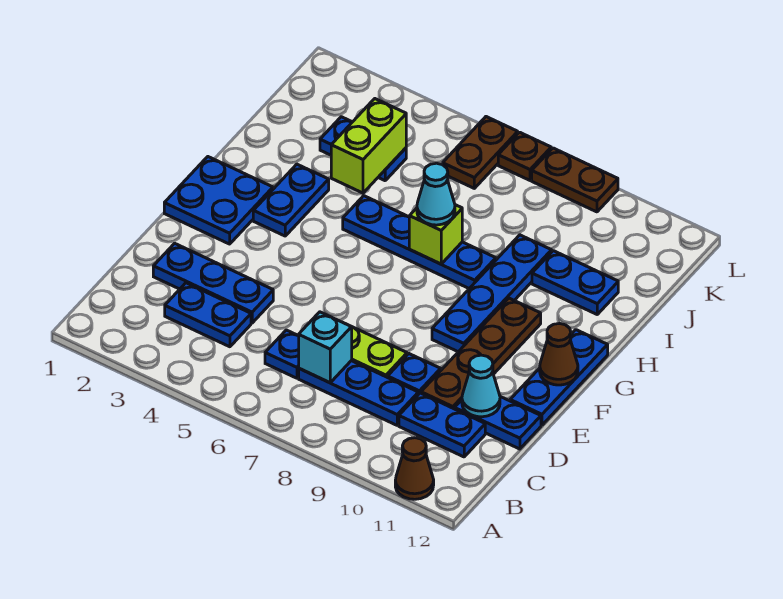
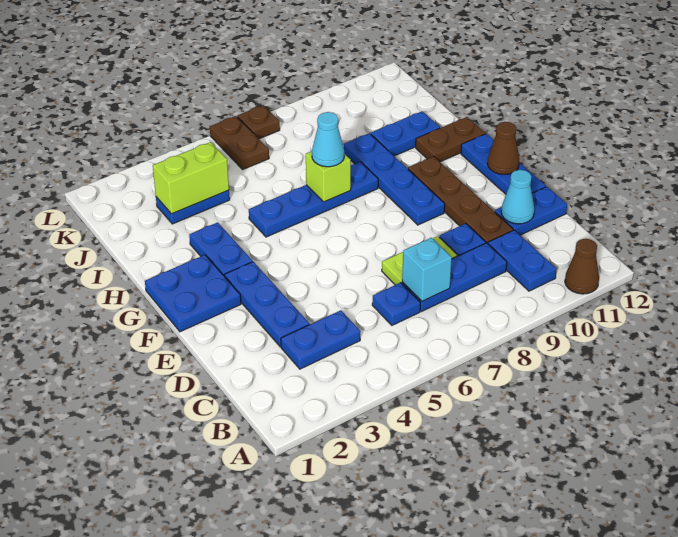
blue plate C10:C11 level 1 -> blue plate B10:C10 level 1
blue plate D2:D4 level 1 -> blue plate D3:F3 level 1
lime brick I4:J4 level 2 -> lime brick J3:J4 level 2
brown plate L8:L9 level 1 -> brown plate H11:H12 level 1

